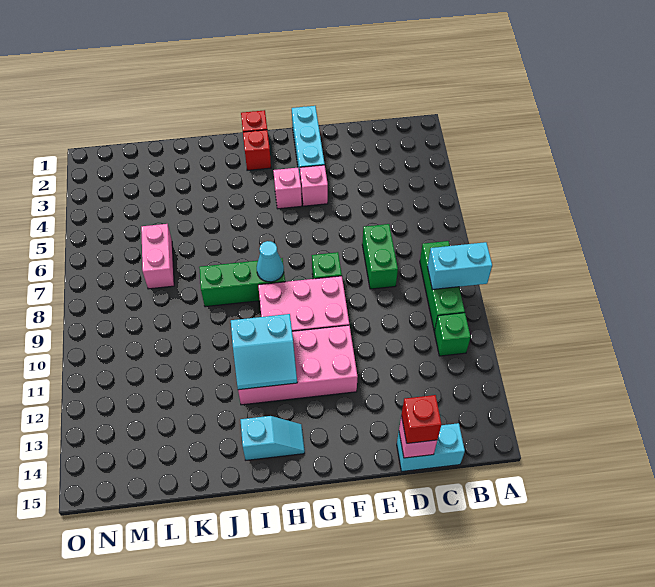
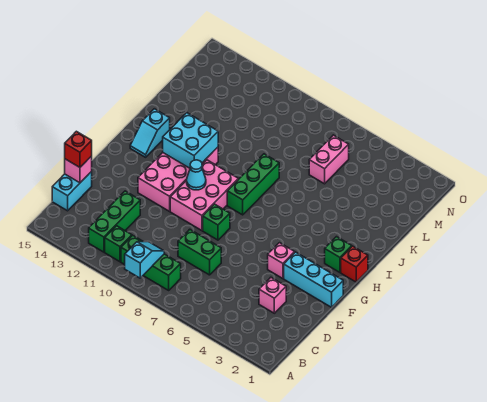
cyan brick A9:B9 level 2 -> cyan slope A9:B9 level 2 top A
none -> green brick B12:D12 level 1
pink brick G4 level 1 -> pink brick D3 level 1
red brick H2 level 1 -> green brick H2 level 1
cyan cone H8 level 2 -> cyan cone G10 level 2
cyan slope H11:I12 level 2 top 11 -> cyan brick H11:I12 level 2
pink brick L6:L7 level 1 -> pink brick L6:M6 level 1

